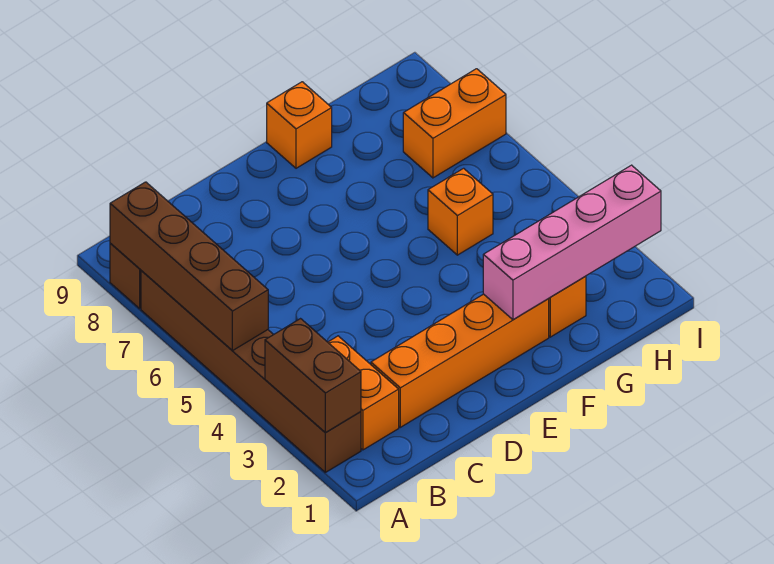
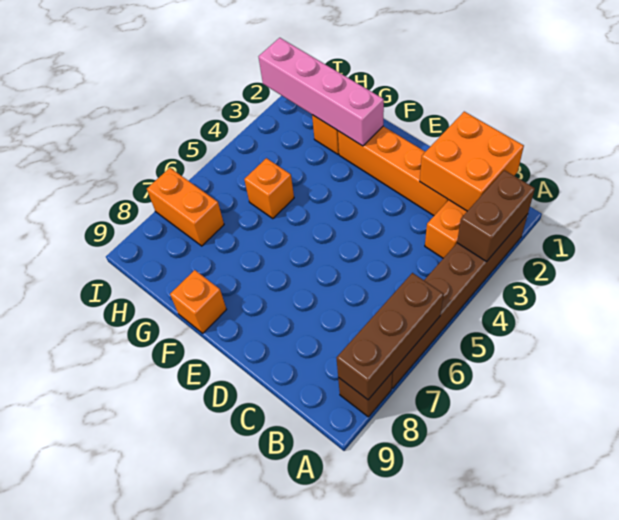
brown brick A5:A8 level 2 -> brown brick A6:A8 level 2
none -> orange brick B1:C2 level 2

